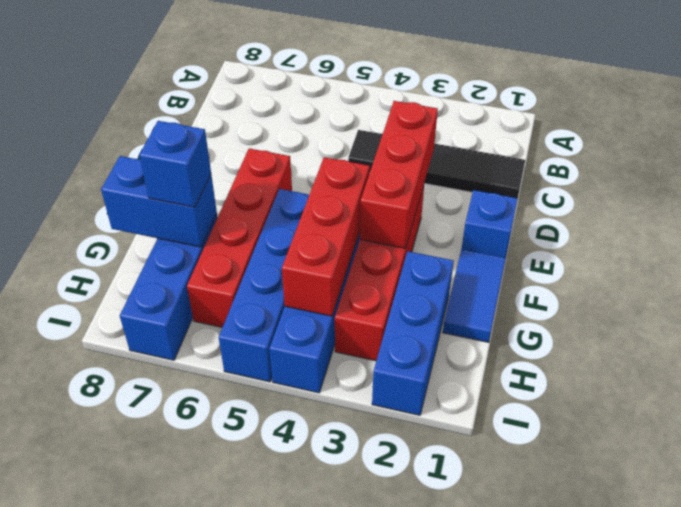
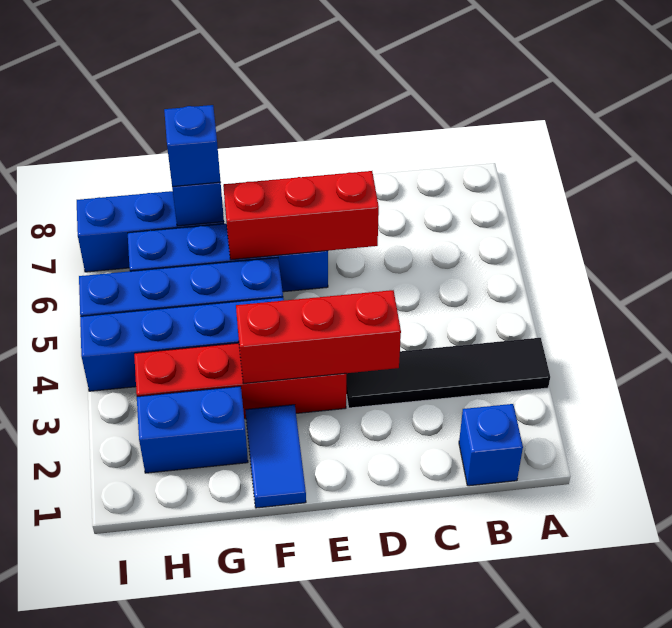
black tile C1:C4 level 1 -> black tile A3:D3 level 1
blue brick E1 level 1 -> blue brick B1 level 1
red brick E6:H6 level 1 -> blue brick E6:H6 level 1
blue tile F1:G1 level 1 -> blue tile F1:F2 level 1
red brick F4:H4 level 2 -> red brick D6:F6 level 2
blue brick G2:I2 level 1 -> blue brick G2:H2 level 1

